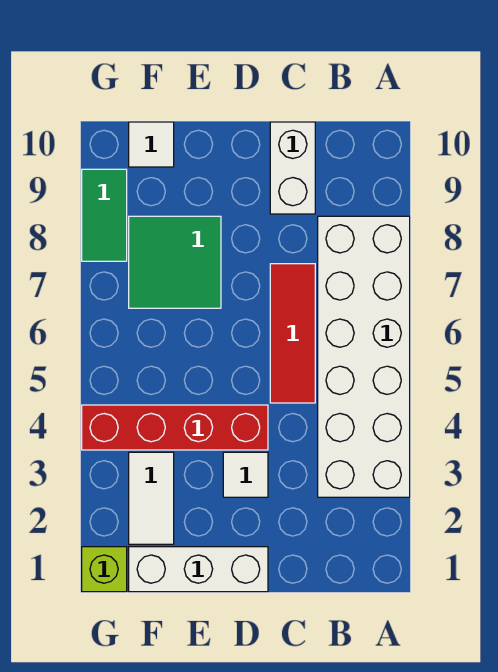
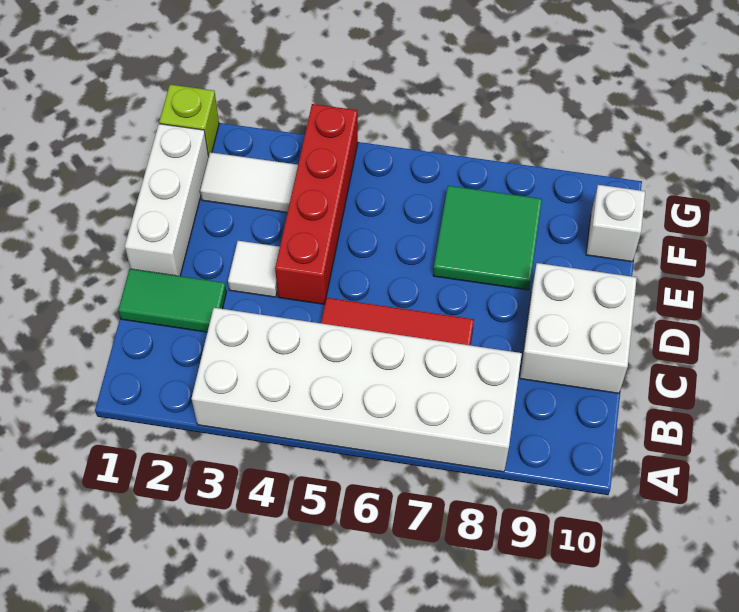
white brick C9:C10 level 1 -> white brick C9:D10 level 1
white tile F10 level 1 -> white brick F10 level 1
green tile G8:G9 level 1 -> green tile C1:C2 level 1

